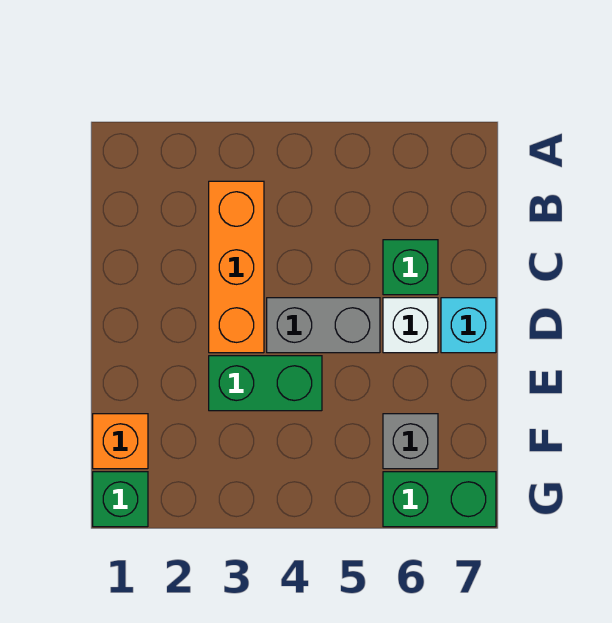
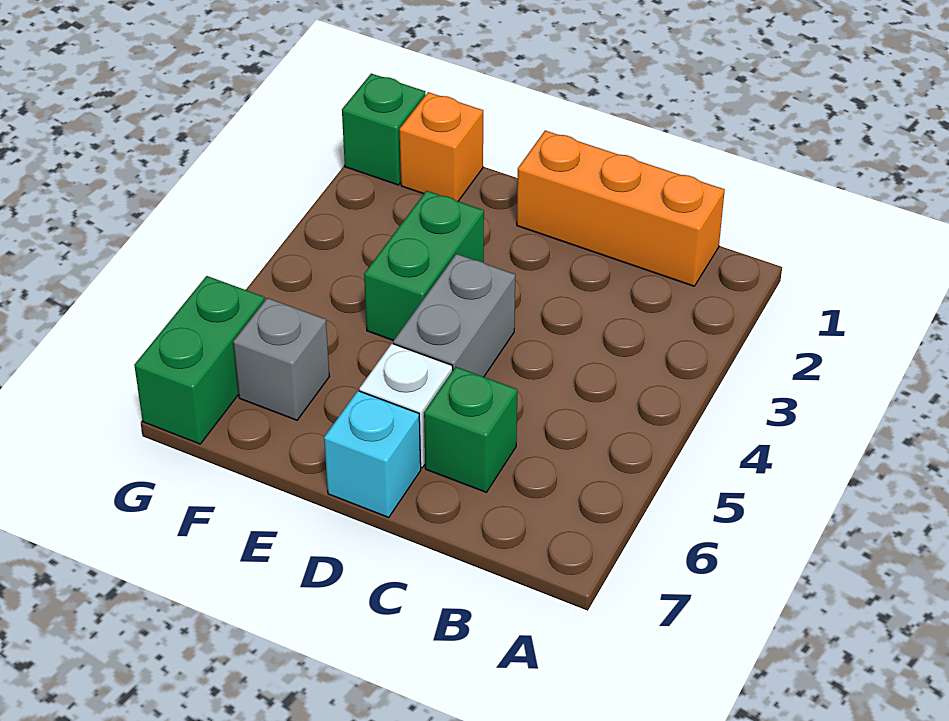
orange brick B3:D3 level 1 -> orange brick B1:D1 level 1

